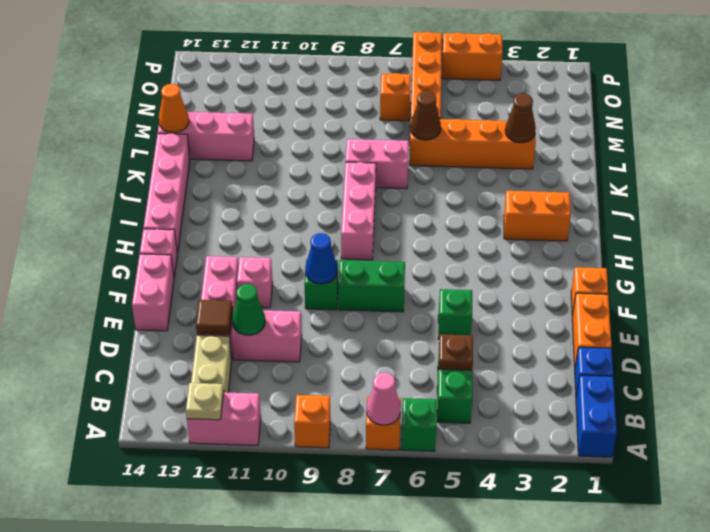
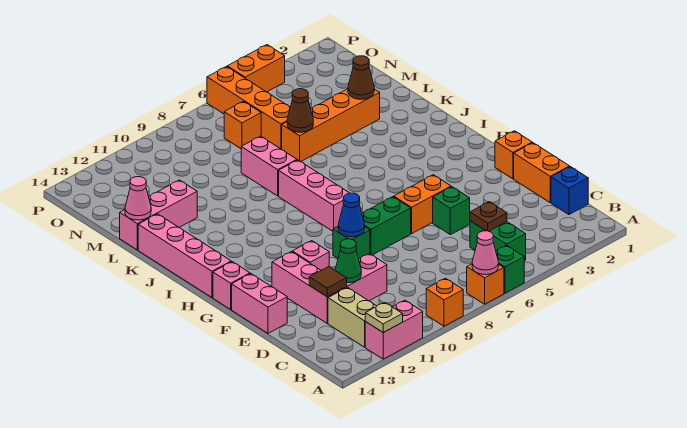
blue brick A1:B1 level 1 -> none
orange brick I2:I3 level 1 -> orange brick F5:F6 level 1
pink brick K7:K8 level 1 -> pink brick K8:L8 level 1
orange cone L14 level 2 -> pink cone L14 level 2

